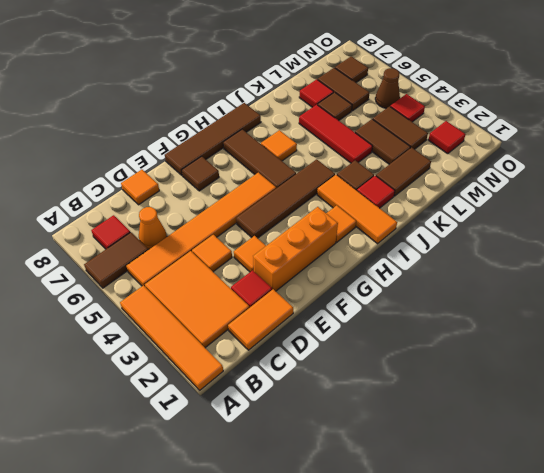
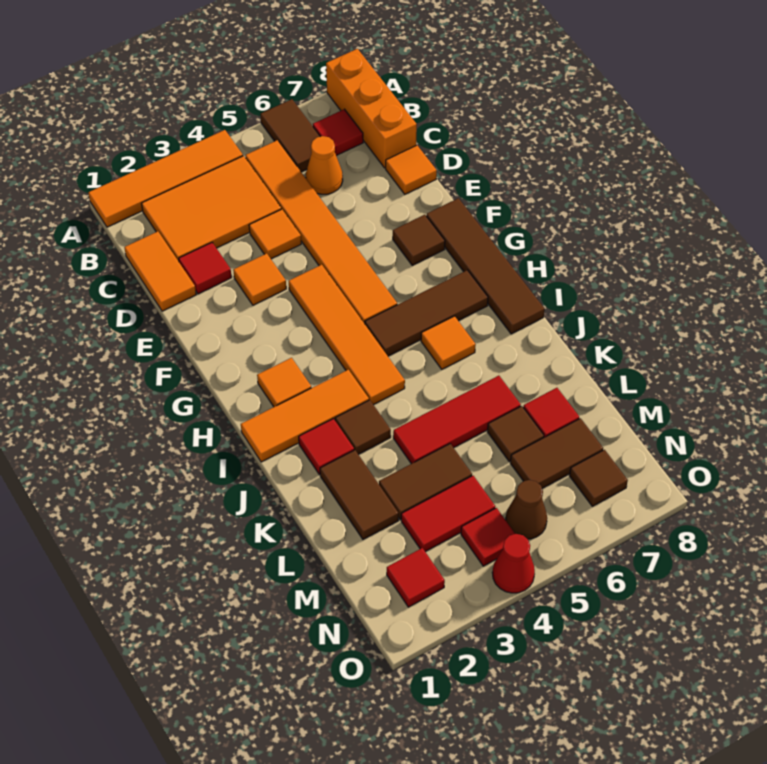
orange brick E2:G2 level 1 -> orange brick A8:C8 level 1
brown tile F4:I4 level 1 -> orange tile F4:I4 level 1
brown tile M3:M4 level 1 -> red tile M3:M4 level 1
none -> red cone O4 level 1

